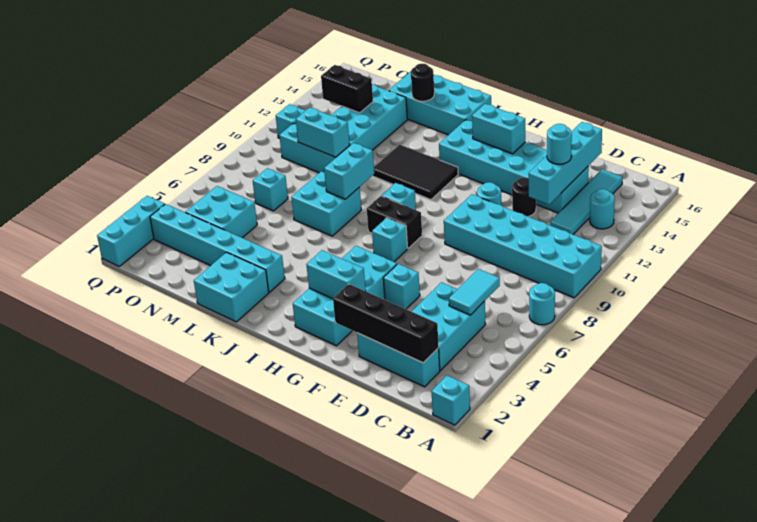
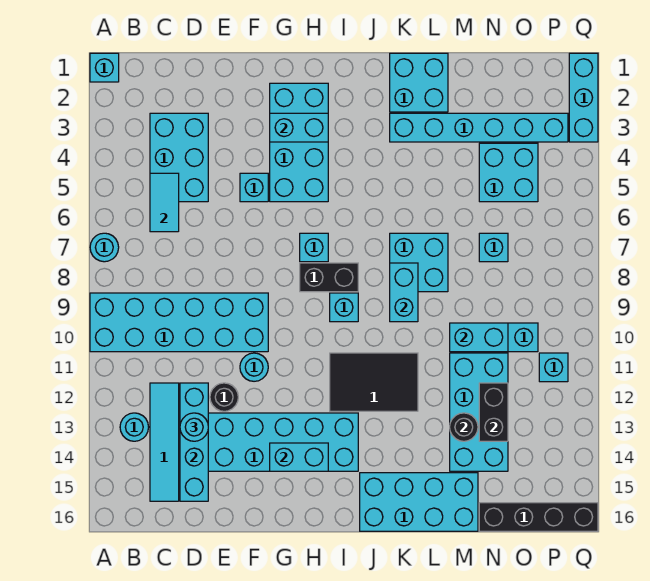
cyan brick C2:E2 level 1 -> none
black brick C2:F2 level 2 -> black brick N16:Q16 level 1
black round brick L15 level 2 -> black round brick M13 level 2
black brick N13:O13 level 2 -> black brick N12:N13 level 2

